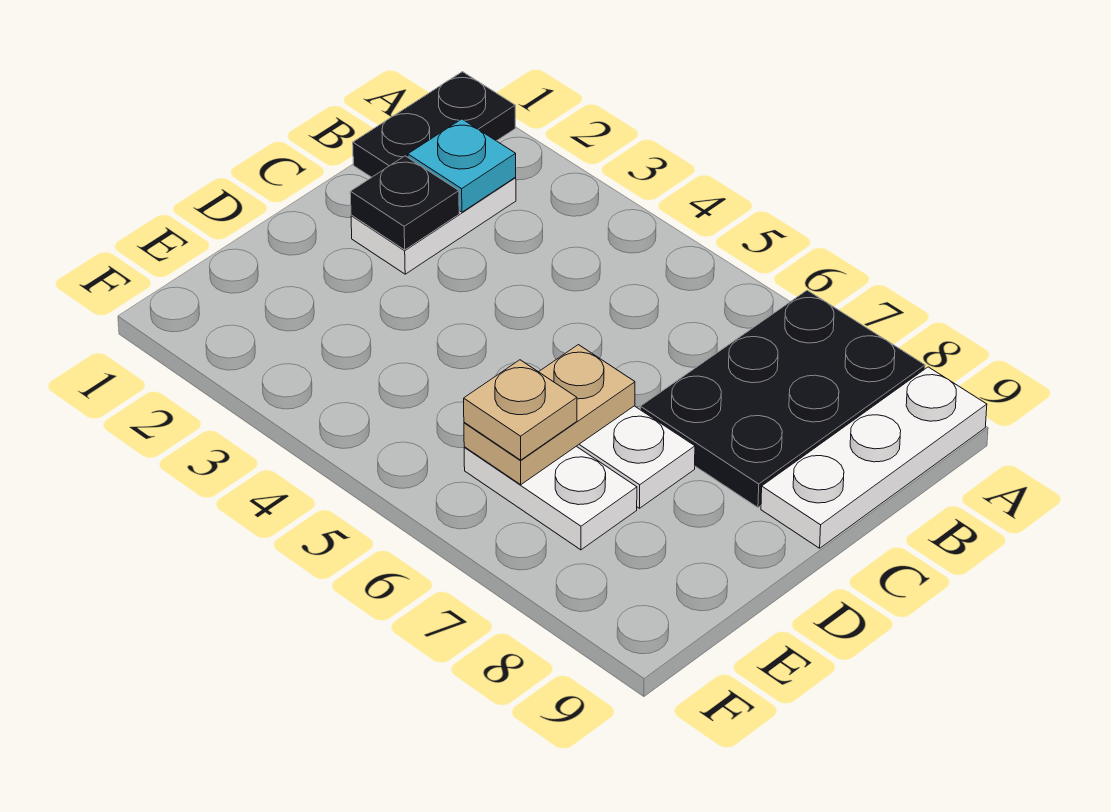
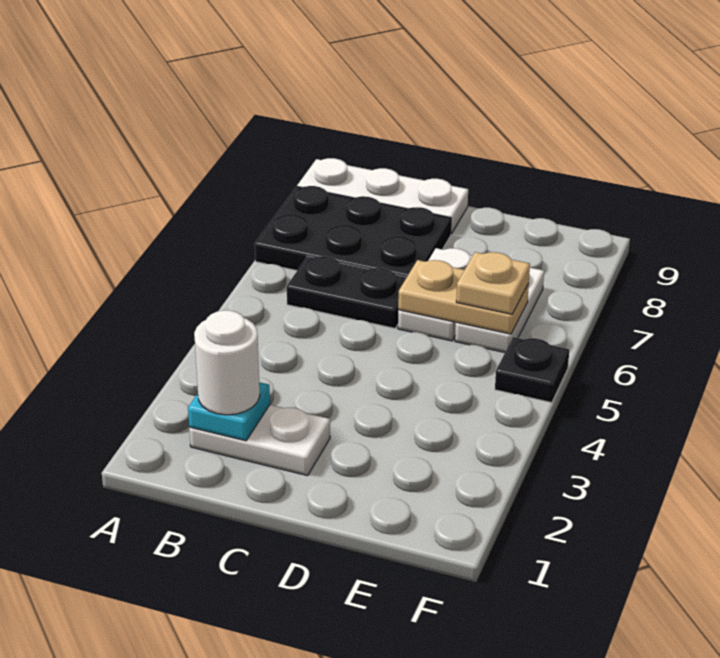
black plate A1:B1 level 1 -> black plate B6:C6 level 1
none -> white round brick B2 level 3
black plate C2 level 2 -> black plate F5 level 1

